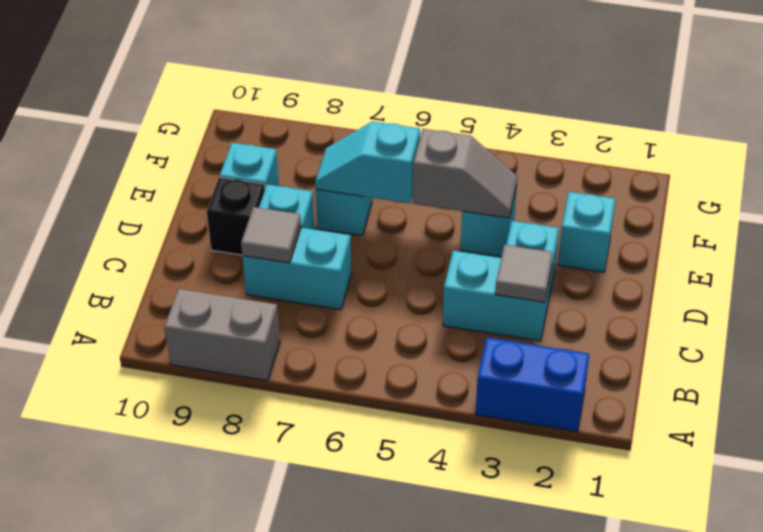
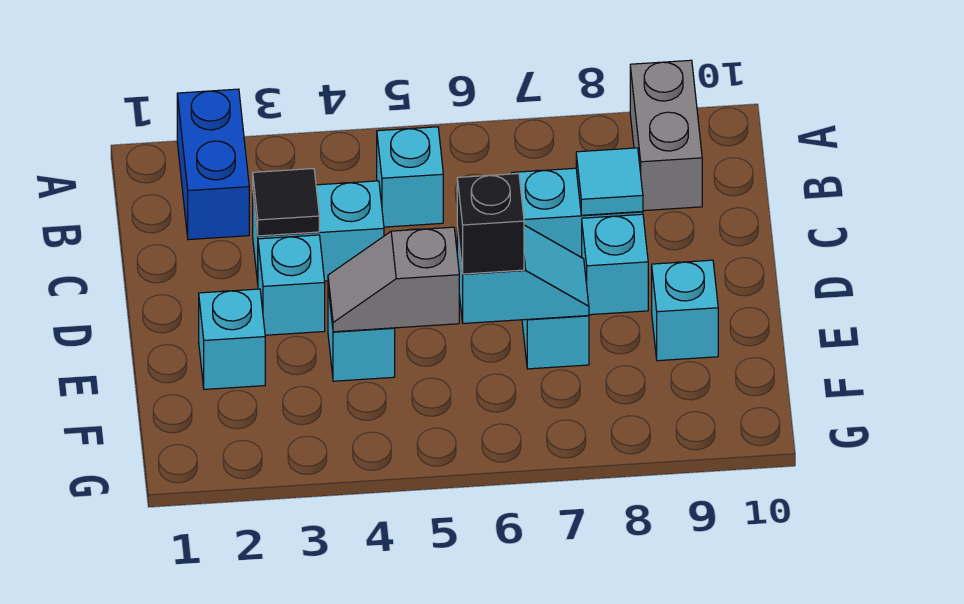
blue brick A2:A3 level 1 -> blue brick A2:B2 level 1
grey brick A8:A9 level 1 -> grey brick A9:B9 level 1
none -> cyan brick B5 level 1
grey tile C3 level 2 -> black tile C3 level 2
grey tile C8 level 2 -> cyan tile C8 level 2
black brick D9 level 1 -> black brick E6 level 3

